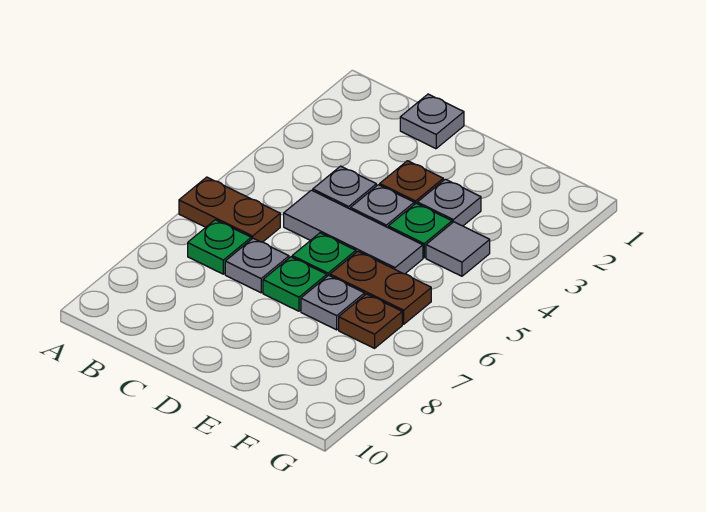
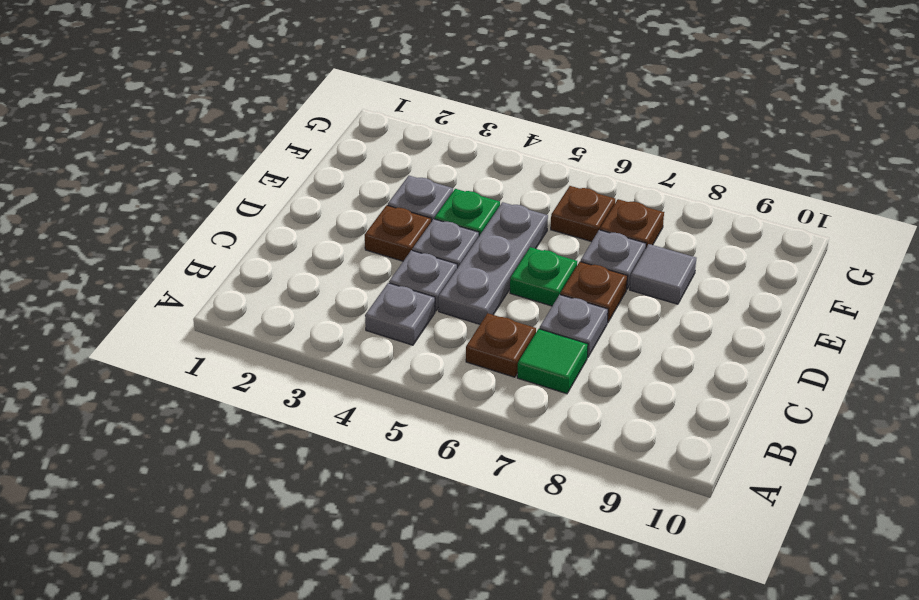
brown plate A6:B6 level 1 -> brown plate B6 level 1
green plate B7 level 1 -> green tile B7 level 1
grey plate C1 level 1 -> grey plate B4 level 1
grey tile C5:E5 level 1 -> grey plate C5:E5 level 1
green plate D7 level 1 -> brown plate D7 level 1
brown plate E6:F6 level 1 -> brown plate F6 level 1
grey tile F4 level 1 -> grey tile E8 level 1

